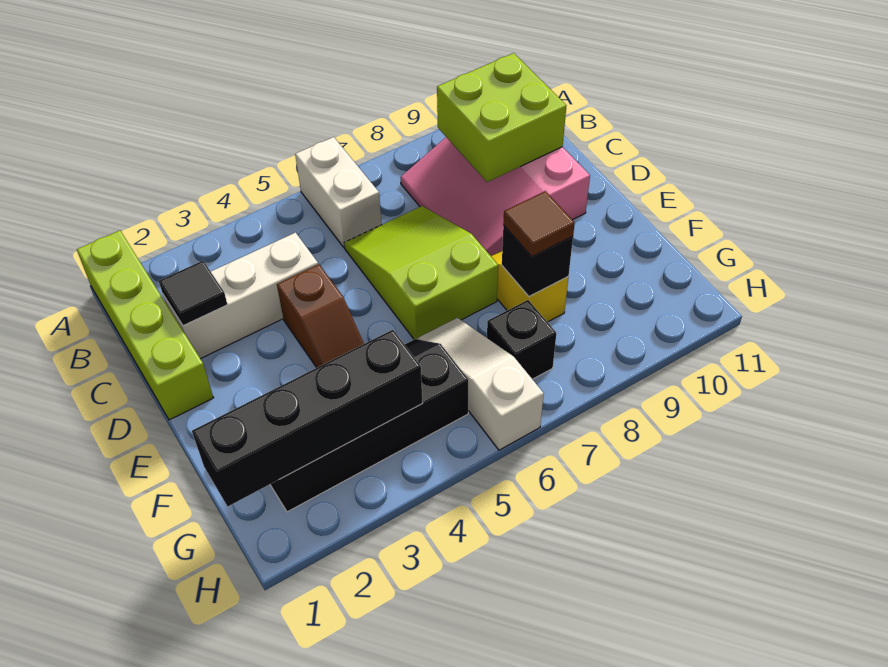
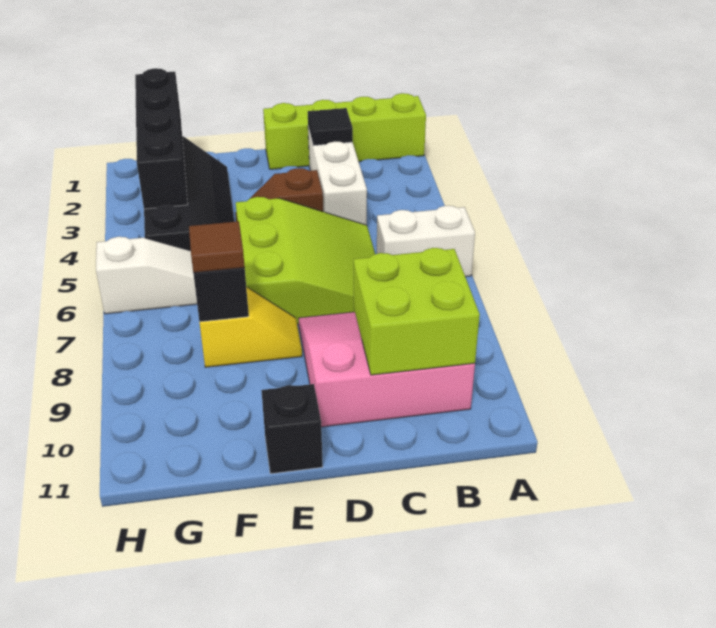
lime slope C6:E7 level 1 top E -> lime slope C5:E7 level 1 top E
black brick G7 level 1 -> black brick E11 level 1

